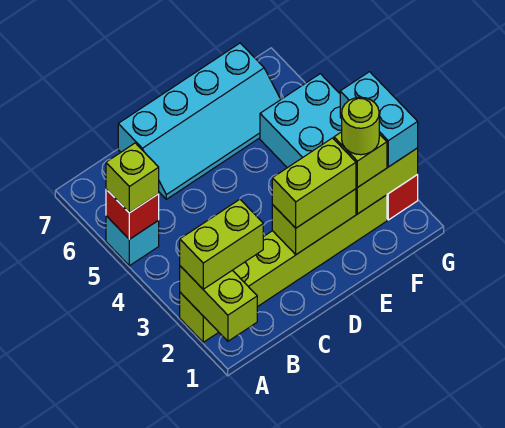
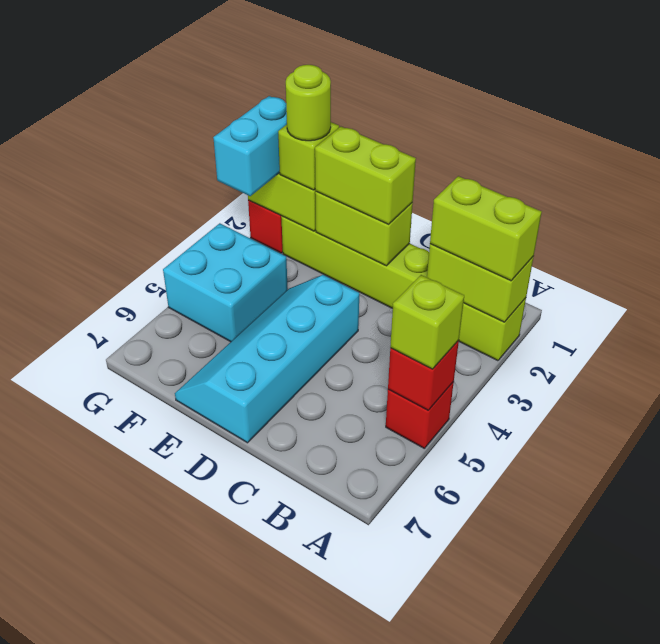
lime brick A1:A2 level 2 -> lime brick A2:B2 level 2
cyan brick A5 level 1 -> red brick A5 level 1
cyan slope C6:F7 level 1 top 7 -> cyan slope D4:E7 level 1 top D

